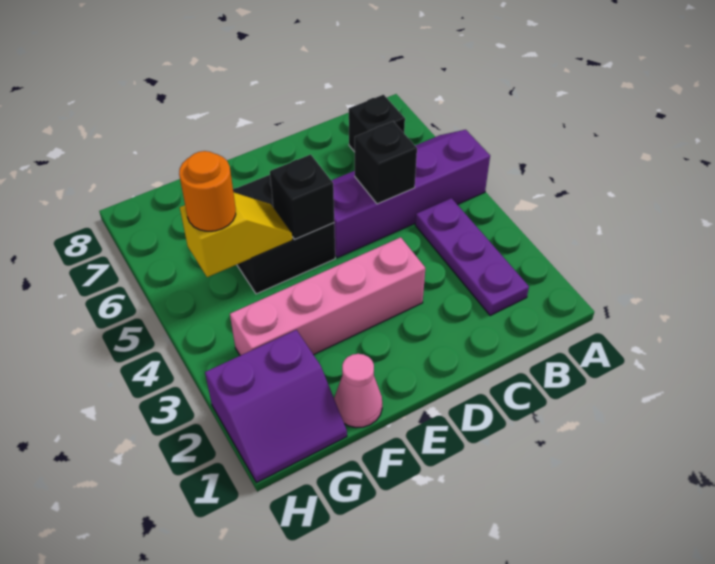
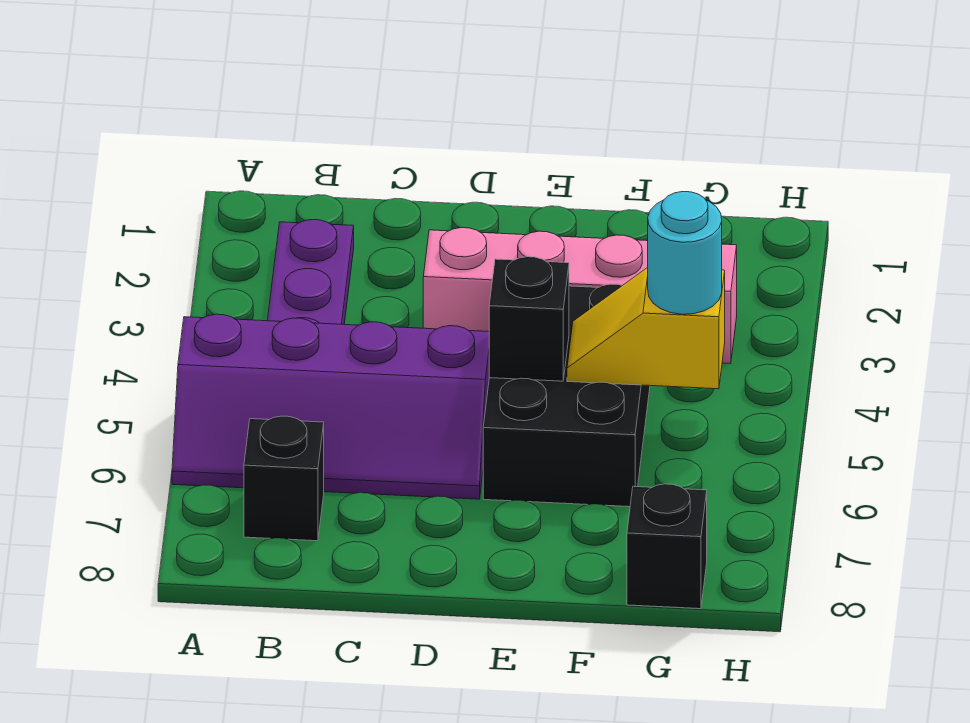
black brick C5 level 2 -> black brick G8 level 1
black brick E5:F6 level 1 -> black brick E4:F6 level 1
pink cone F1 level 1 -> none
purple slope G1:H2 level 1 top 2 -> none
orange round brick G5 level 3 -> cyan round brick G5 level 3

